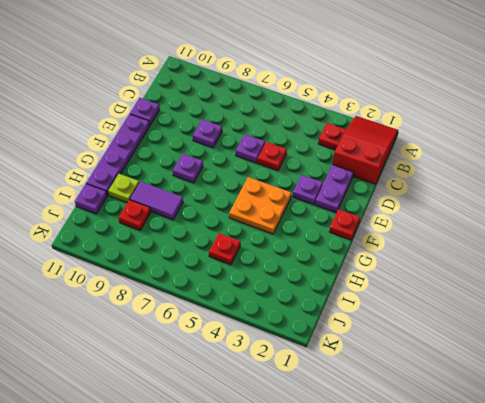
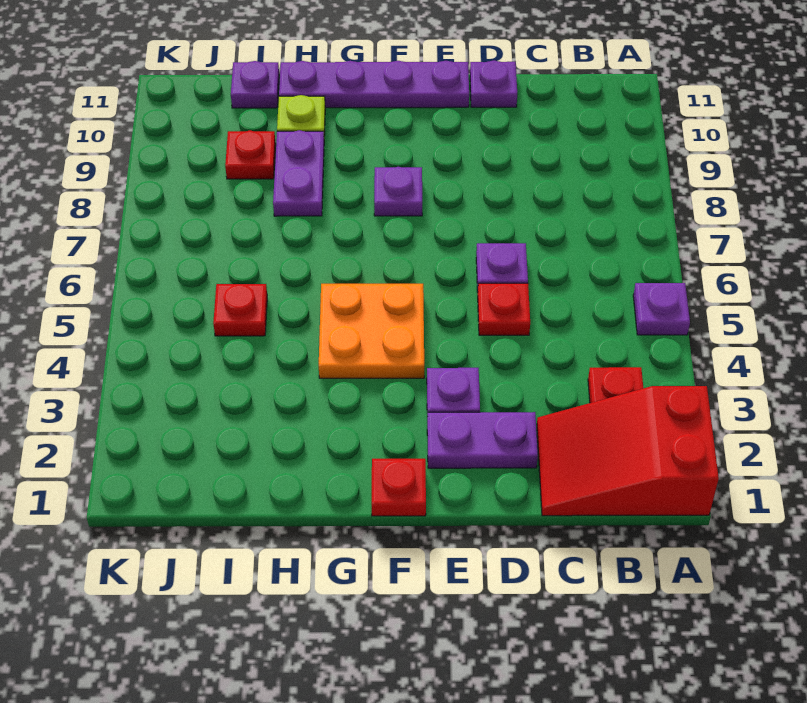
red slope A1:C2 level 1 top C -> red slope A1:C2 level 1 top A
purple plate D8 level 1 -> purple plate A5 level 1
purple tile H8:H9 level 1 -> purple plate H8:H9 level 1

